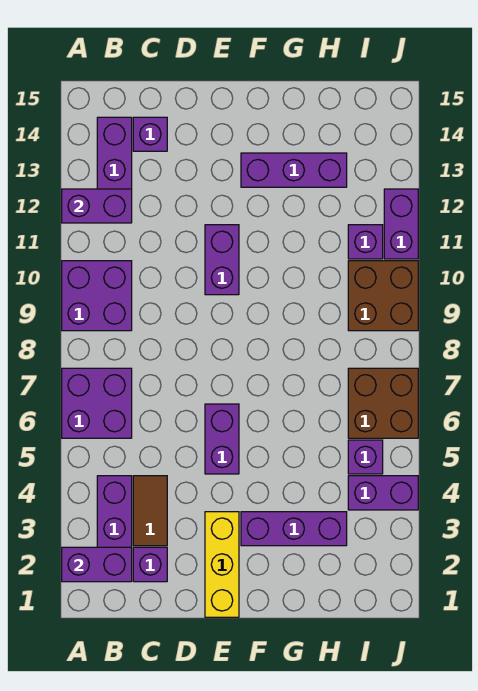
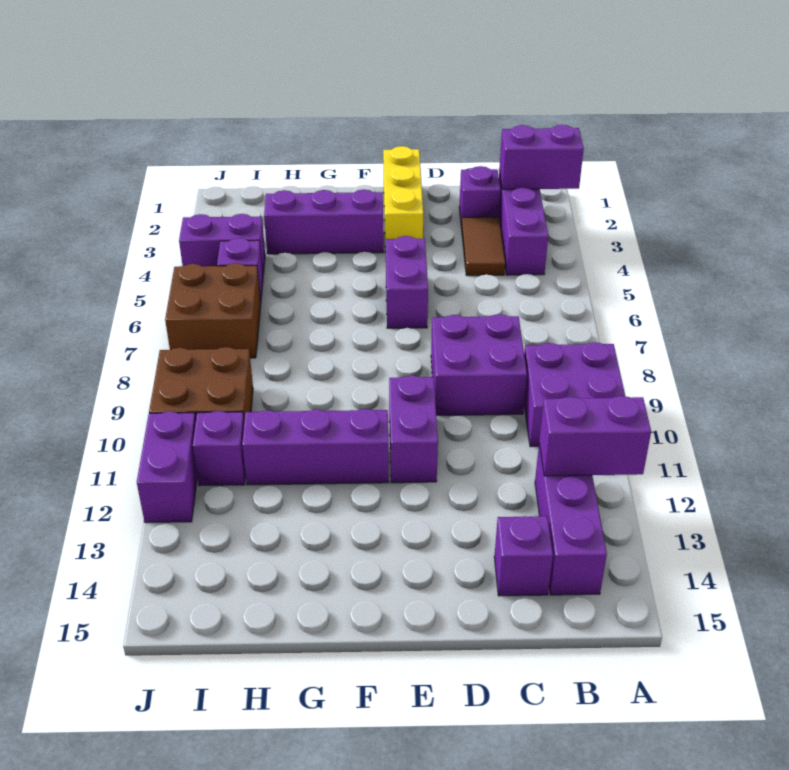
purple brick A6:B7 level 1 -> purple brick C8:D9 level 1
purple brick F13:H13 level 1 -> purple brick F11:H11 level 1

